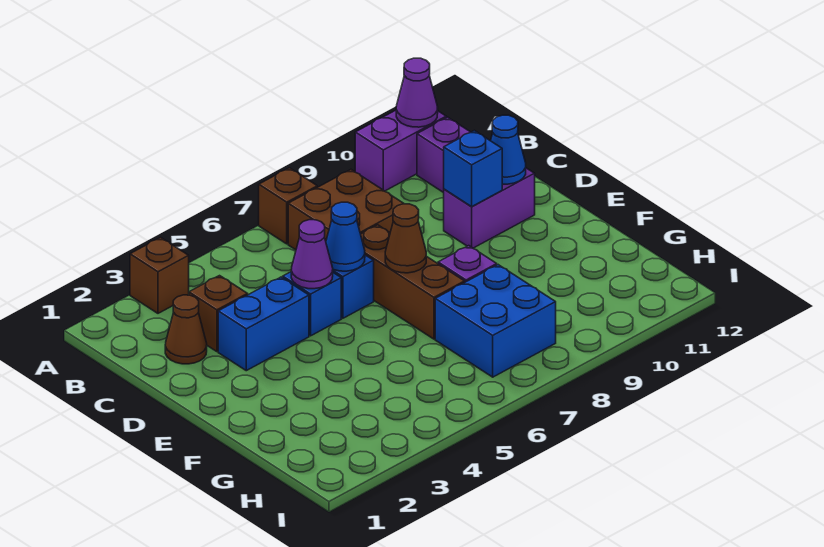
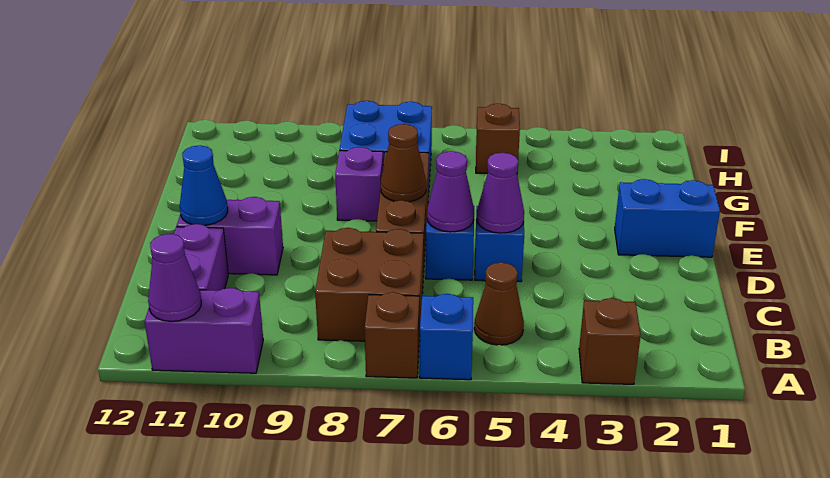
brown cone C2 level 1 -> brown cone B5 level 1
brown brick C3 level 1 -> brown brick H5 level 1
blue brick D3:D4 level 1 -> blue brick E1:E2 level 1
blue cone D6 level 2 -> purple cone D6 level 2
blue brick D10 level 2 -> blue brick A6 level 1

